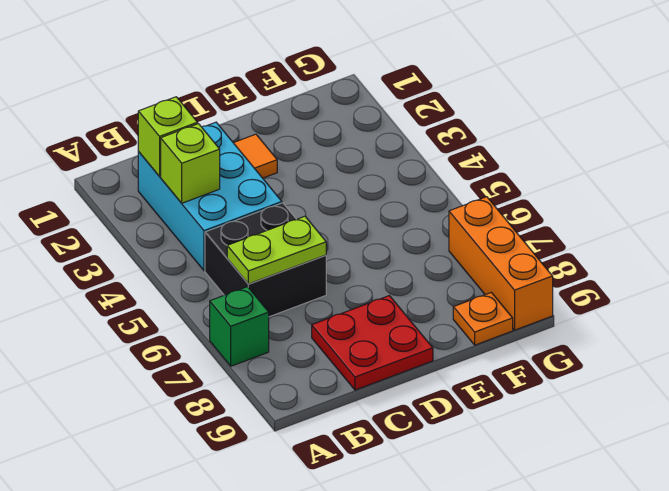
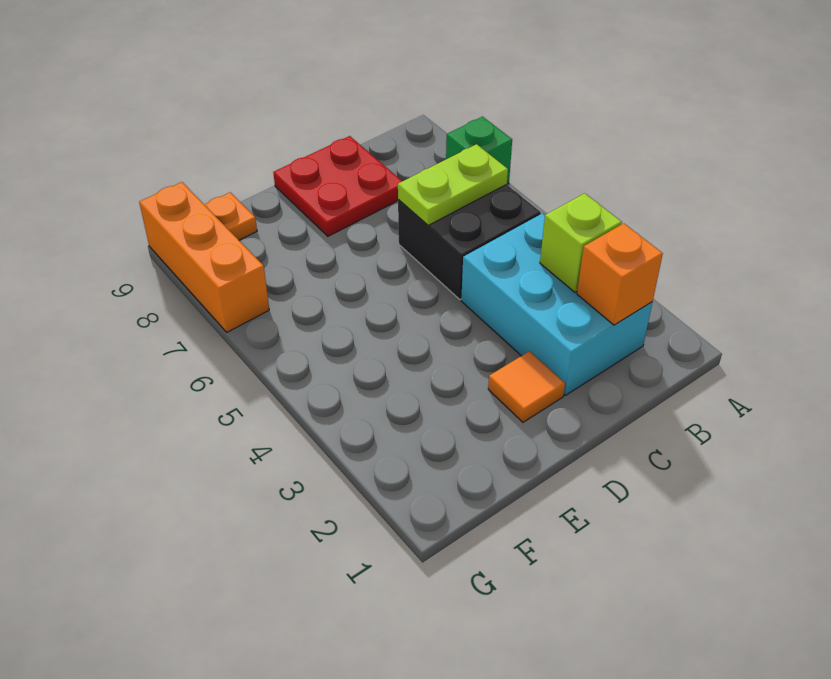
lime brick B2 level 2 -> orange brick B2 level 2

